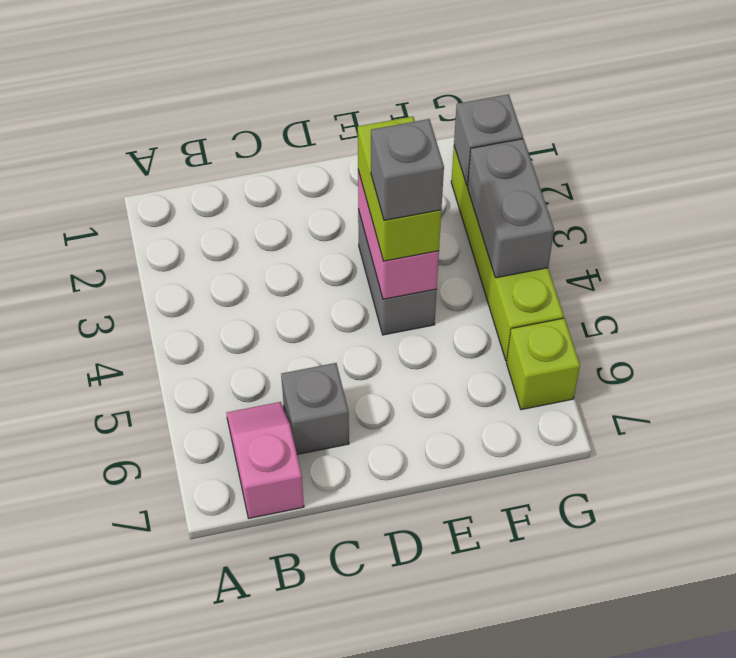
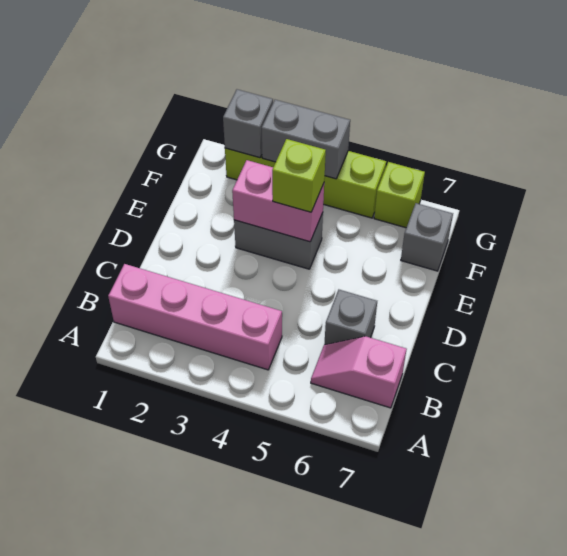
none -> pink brick B1:B4 level 1
lime brick E3:E4 level 3 -> lime brick E4 level 3
grey brick E4 level 4 -> grey brick F7 level 1

